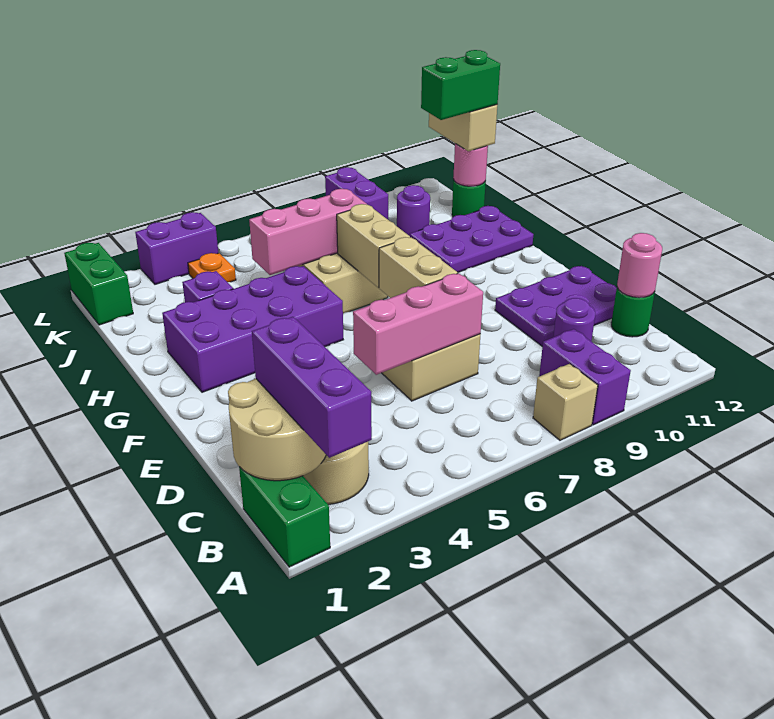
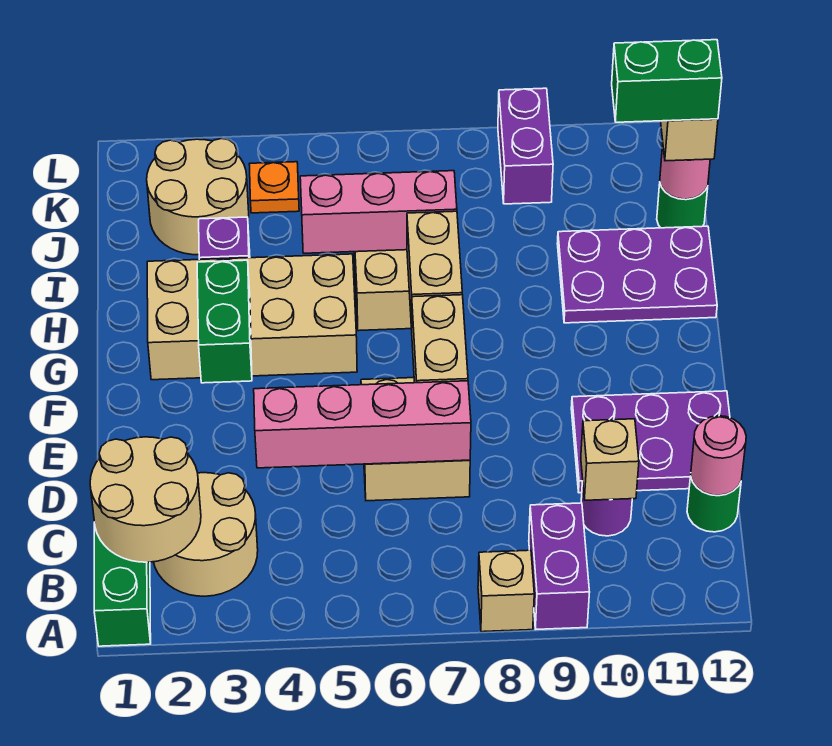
purple brick A2:C2 level 3 -> none
none -> tan brick C10 level 2
pink brick D5:D7 level 2 -> pink brick D4:D7 level 2
purple brick G2:H5 level 1 -> tan brick G2:H5 level 1
none -> tan round brick J2:K3 level 1
purple round brick J10 level 1 -> none
green brick K1:L1 level 1 -> green brick F3:G3 level 2
purple brick L3:L4 level 1 -> none

